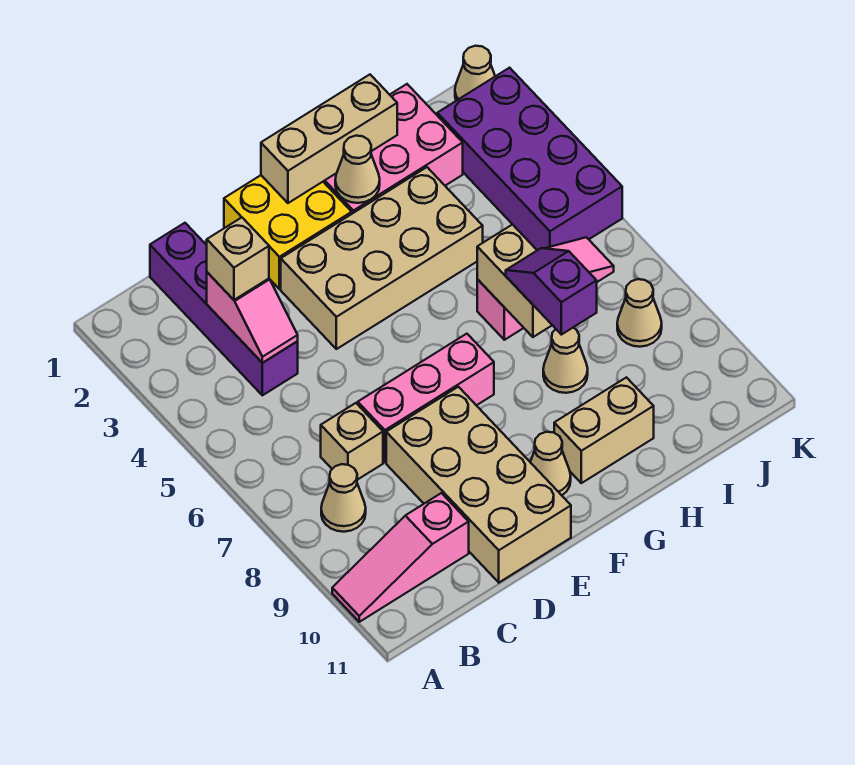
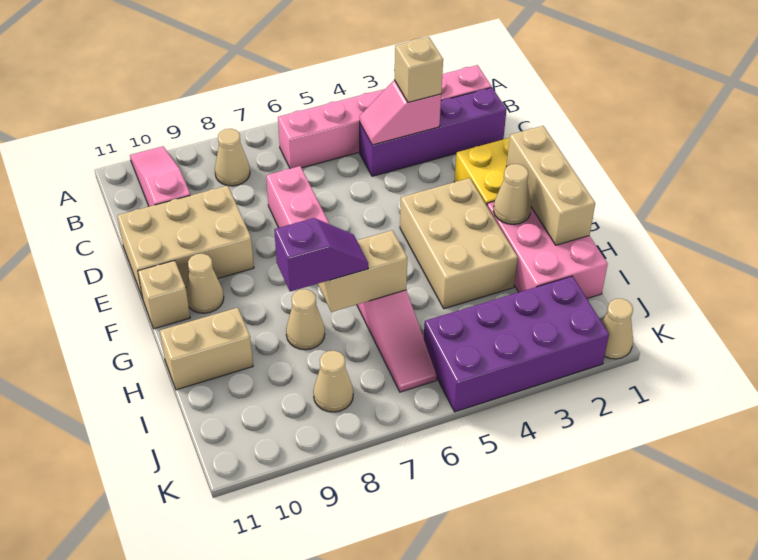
none -> pink brick B1:B6 level 1
tan brick C7 level 1 -> tan brick F11 level 1
tan brick D8:E11 level 1 -> tan brick D9:E11 level 1
tan brick E3:H4 level 1 -> tan brick F3:H4 level 1
tan brick G10:H10 level 1 -> tan brick H10:H11 level 1

